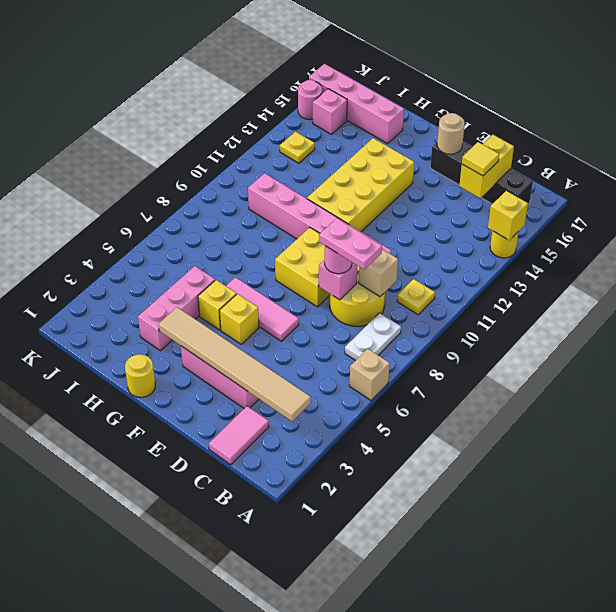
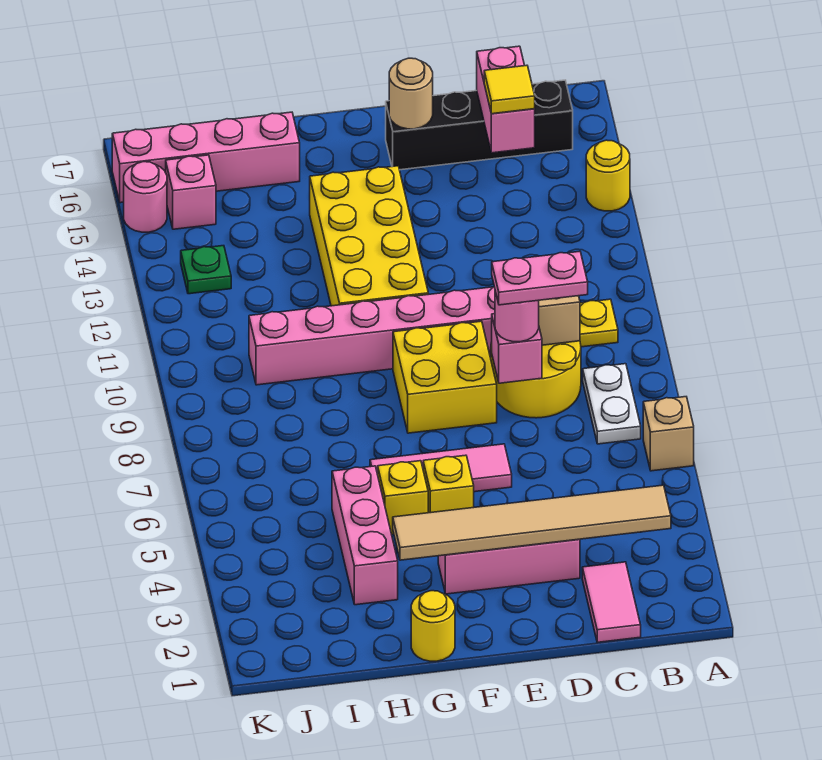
yellow brick A14 level 2 -> none
yellow brick C15:C16 level 2 -> pink brick C15:C16 level 2
yellow plate J13 level 1 -> green plate J13 level 1

